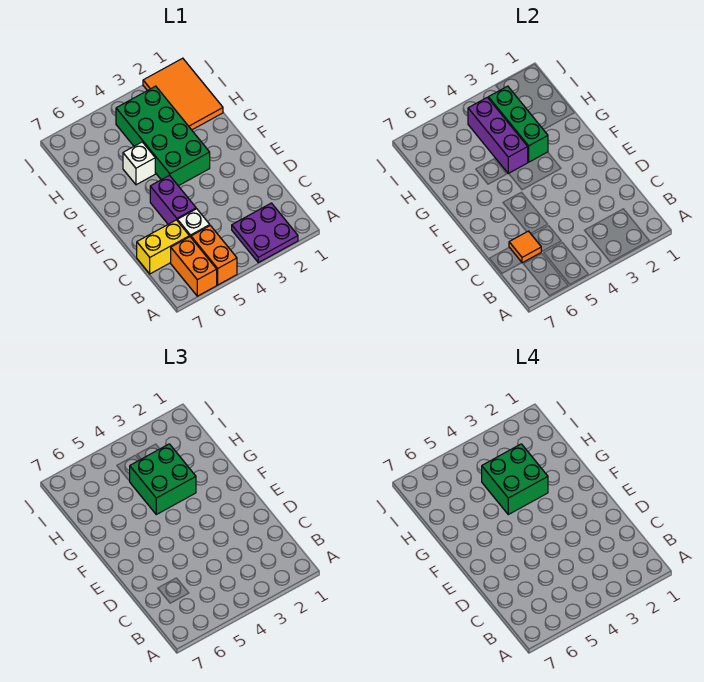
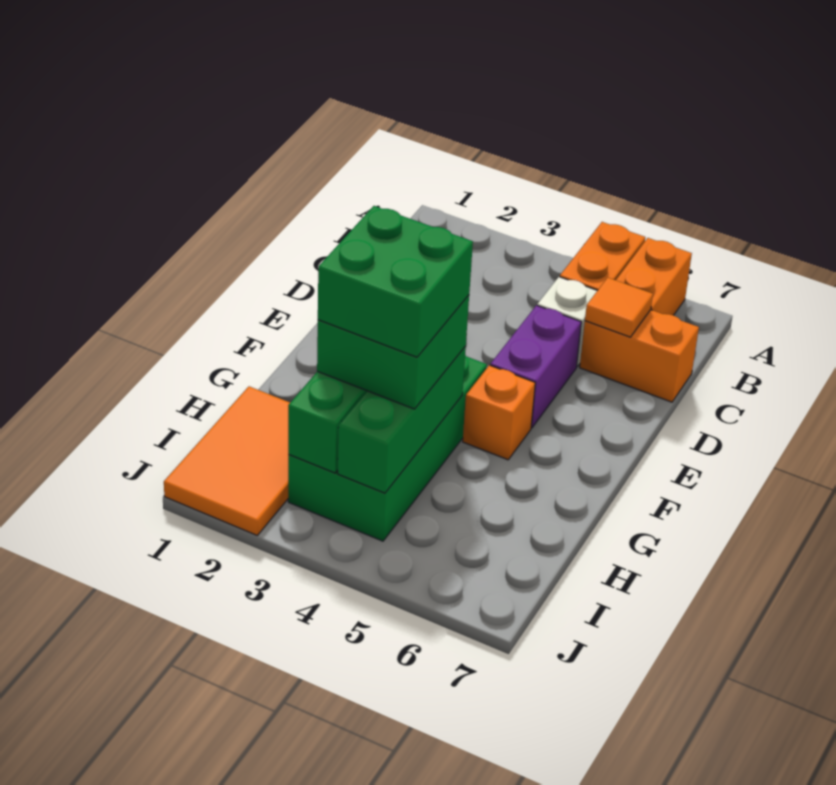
purple plate A2:B3 level 1 -> none
yellow brick C6:C7 level 1 -> orange brick C6:C7 level 1
none -> orange brick F5 level 1
purple brick G4:I4 level 2 -> green brick G4:I4 level 2
white brick G5 level 1 -> none

